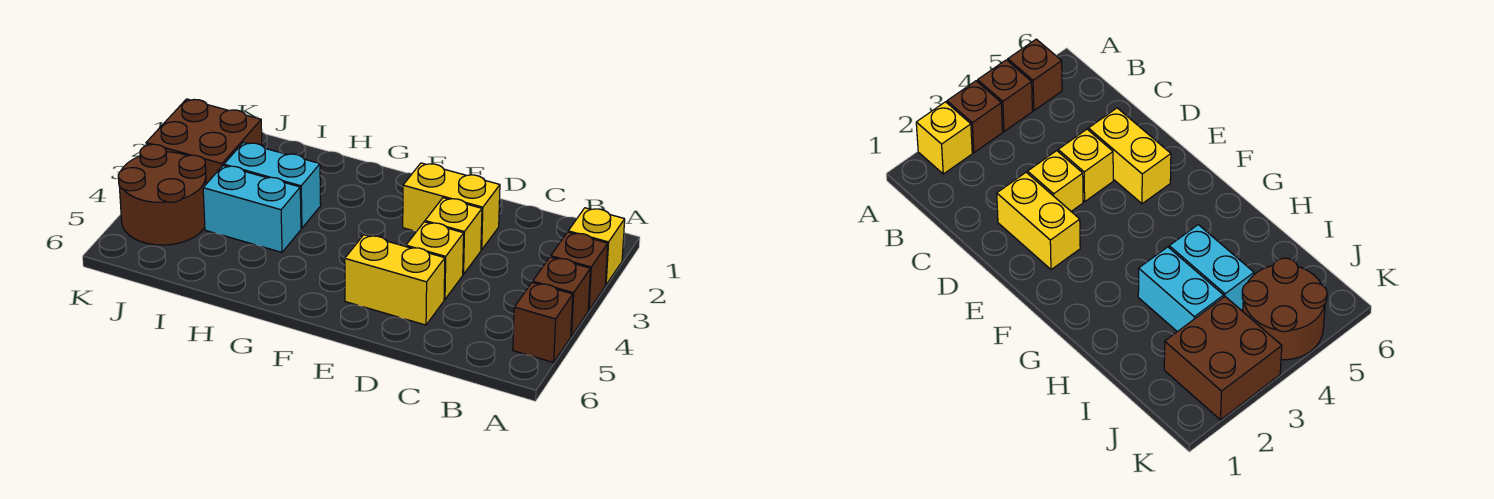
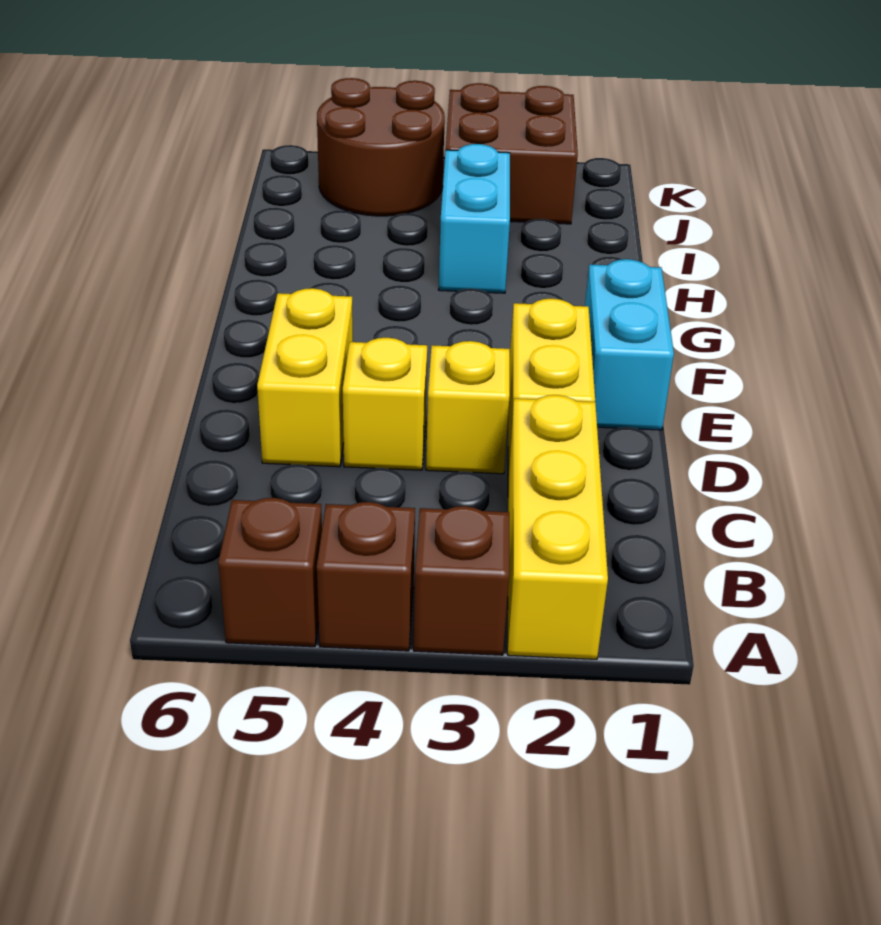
yellow brick A2 level 1 -> yellow brick A2:C2 level 1
cyan brick H4:I4 level 1 -> cyan brick E1:F1 level 1

